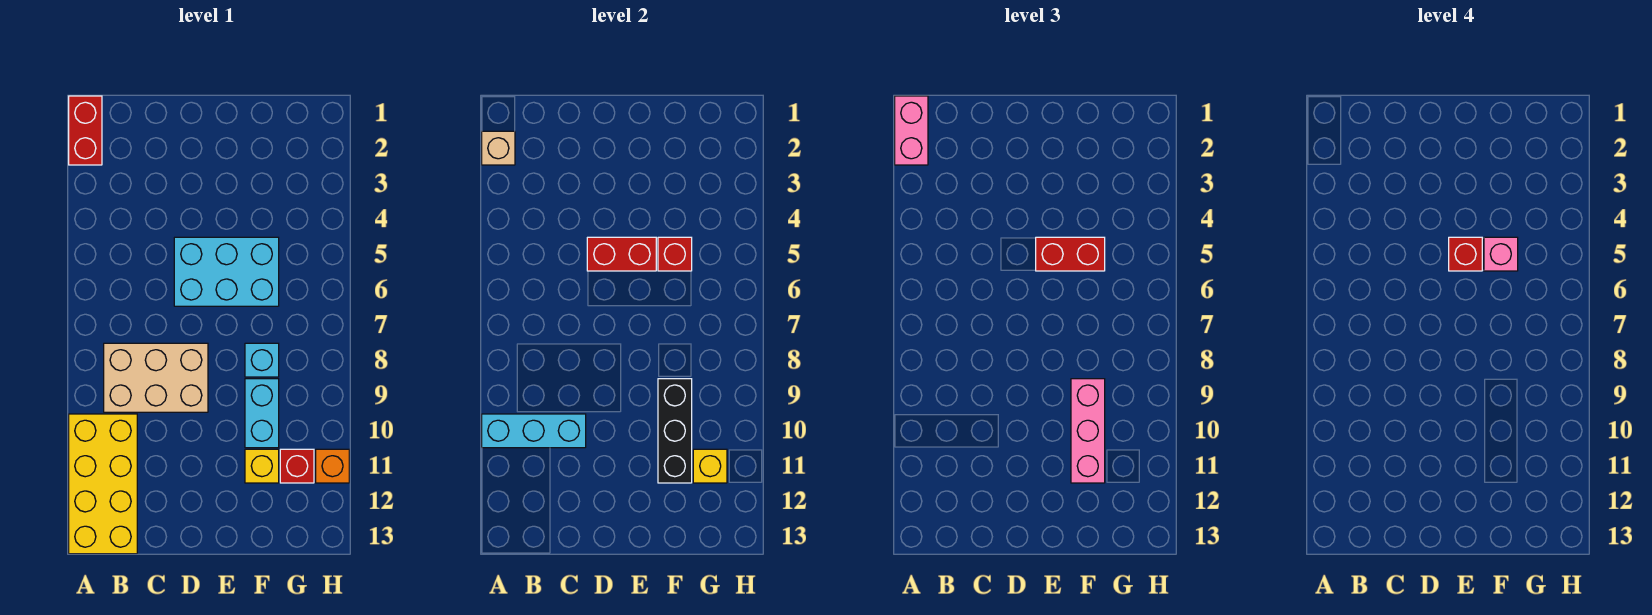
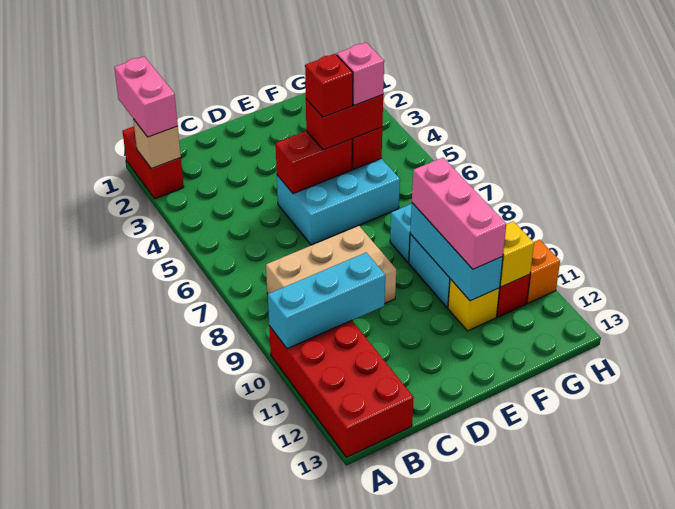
yellow brick A10:B13 level 1 -> red brick A10:B13 level 1
black brick F9:F11 level 2 -> cyan brick F9:F11 level 2

